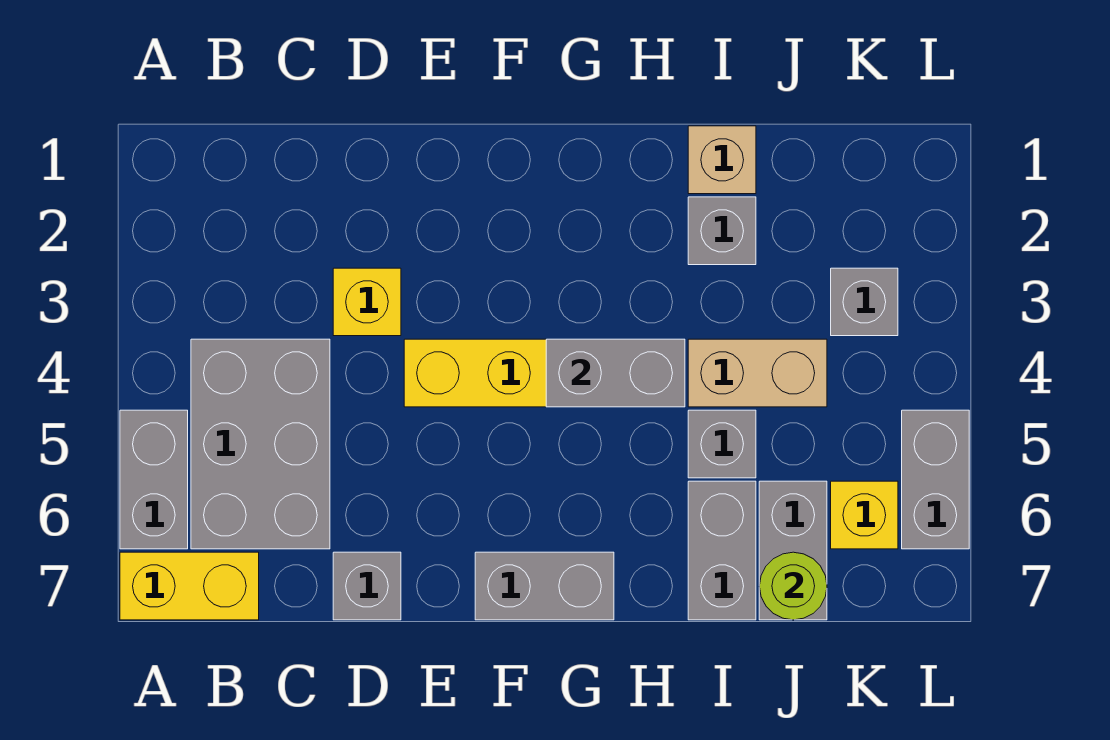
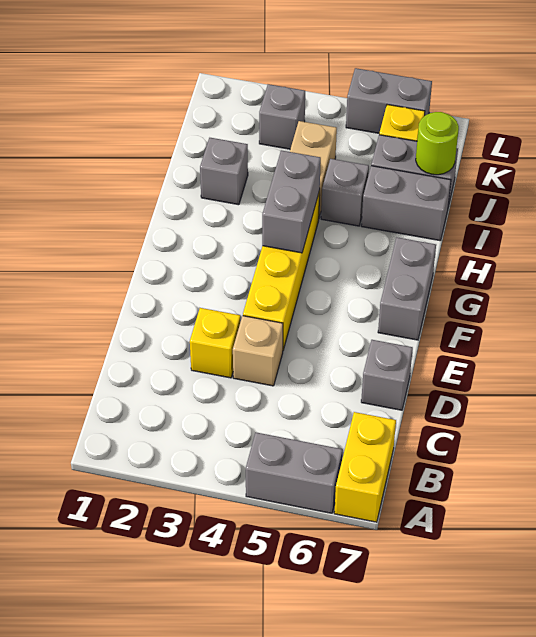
grey brick B4:C6 level 1 -> none
tan brick I1 level 1 -> tan brick D4 level 1

